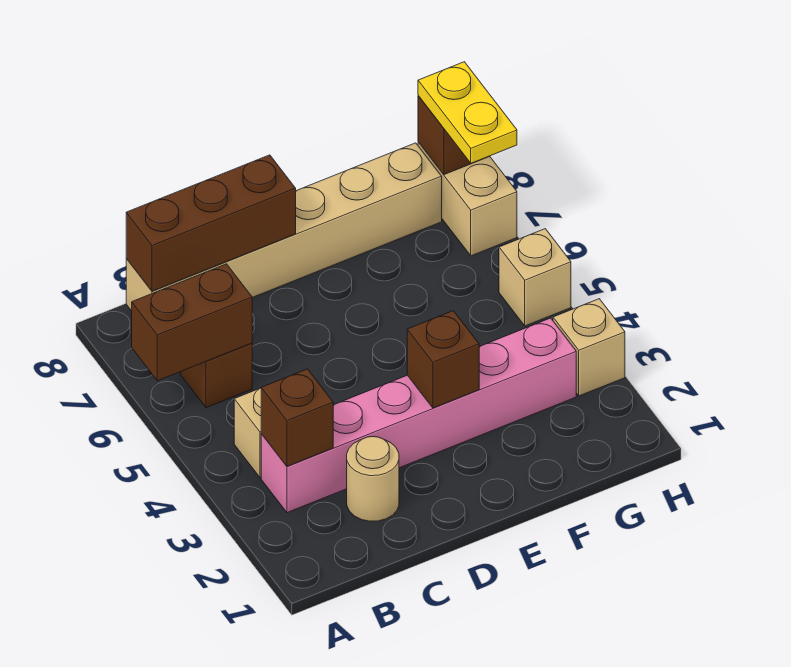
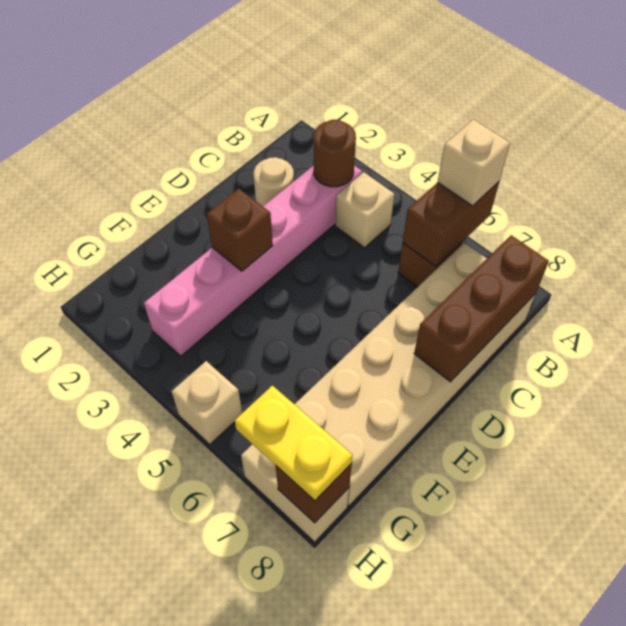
brown brick B3 level 2 -> brown round brick B3 level 2
tan brick B8:G8 level 1 -> tan brick B7:G8 level 1
tan brick H3 level 1 -> tan brick A6 level 3

